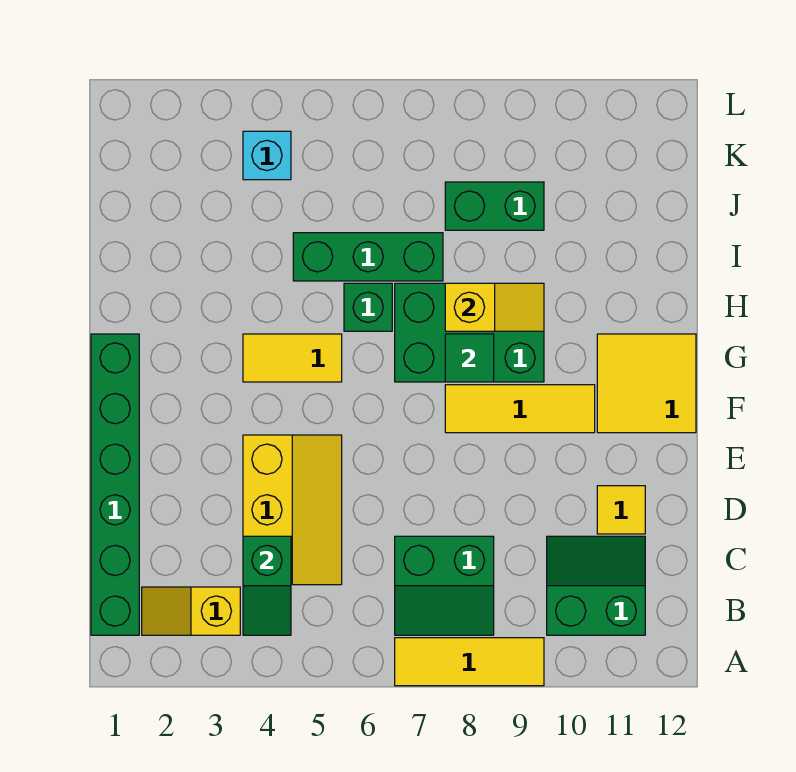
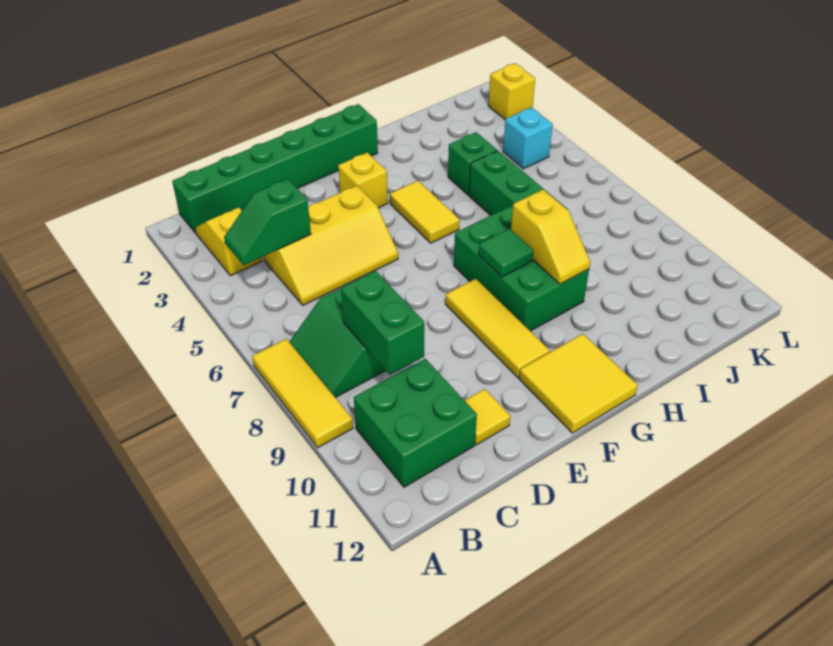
green slope B10:C11 level 1 top B -> green brick B10:C11 level 1
none -> yellow brick F3 level 1
green brick H6 level 1 -> green brick I4 level 1
green brick J8:J9 level 1 -> green brick C8:C9 level 2
none -> yellow brick L2 level 1

